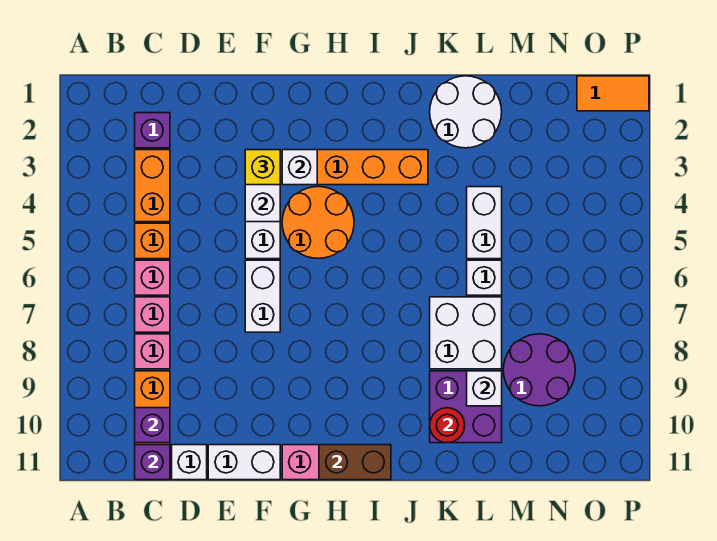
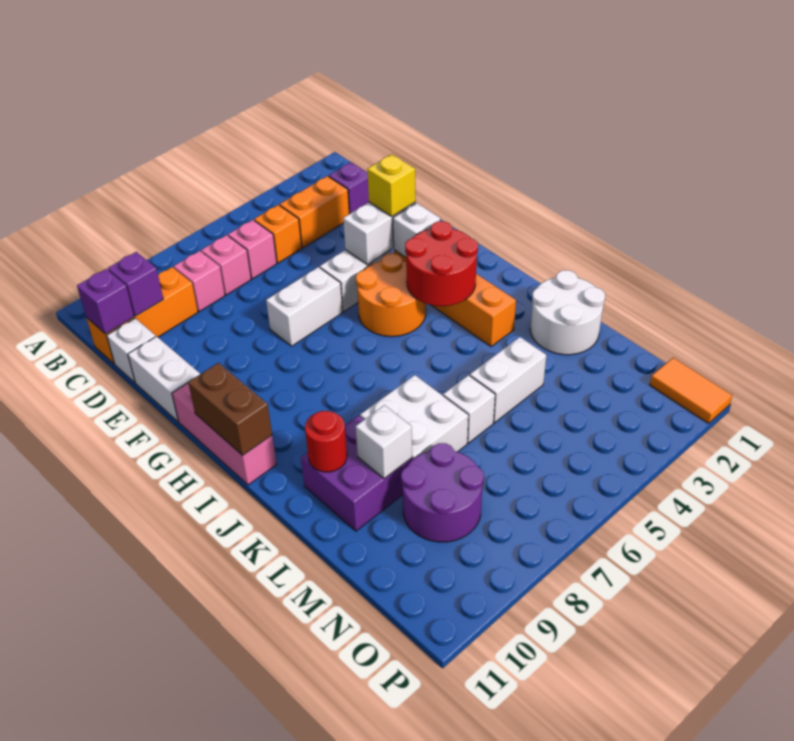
none -> red round brick H3:I4 level 2

